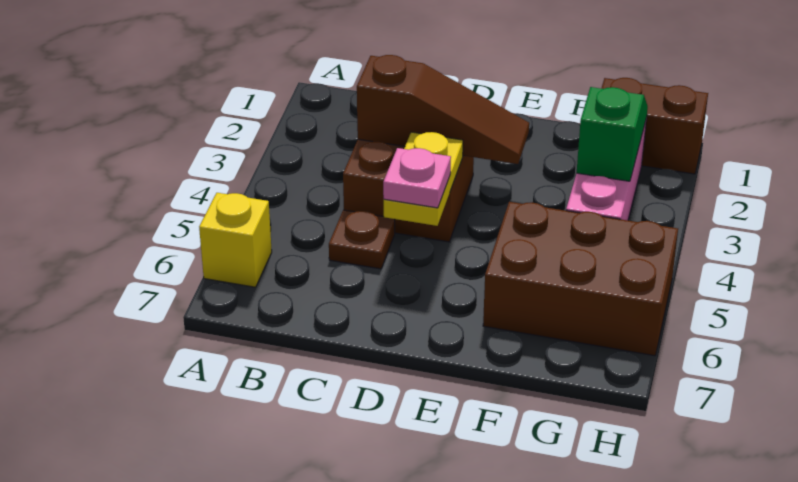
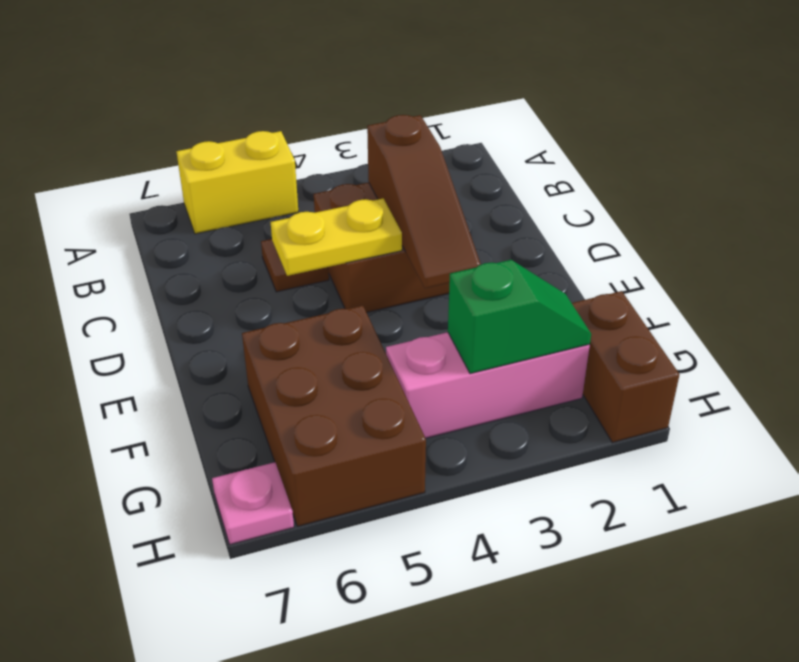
yellow brick A6 level 1 -> yellow brick A5:A6 level 1
pink plate D5 level 3 -> pink plate H7 level 1

